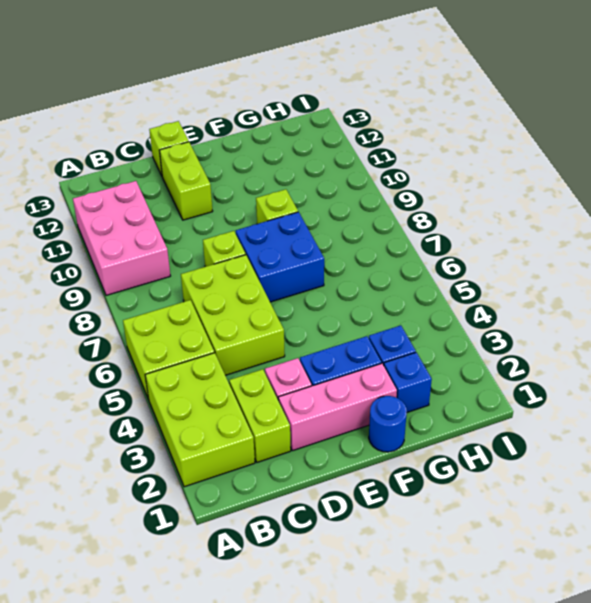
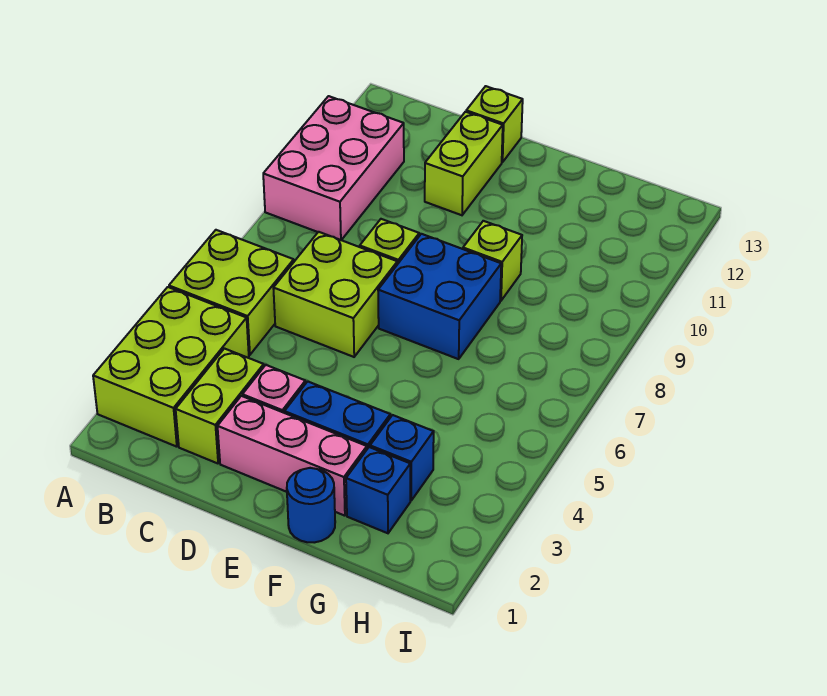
lime brick C5:D7 level 1 -> lime brick C6:D7 level 1

